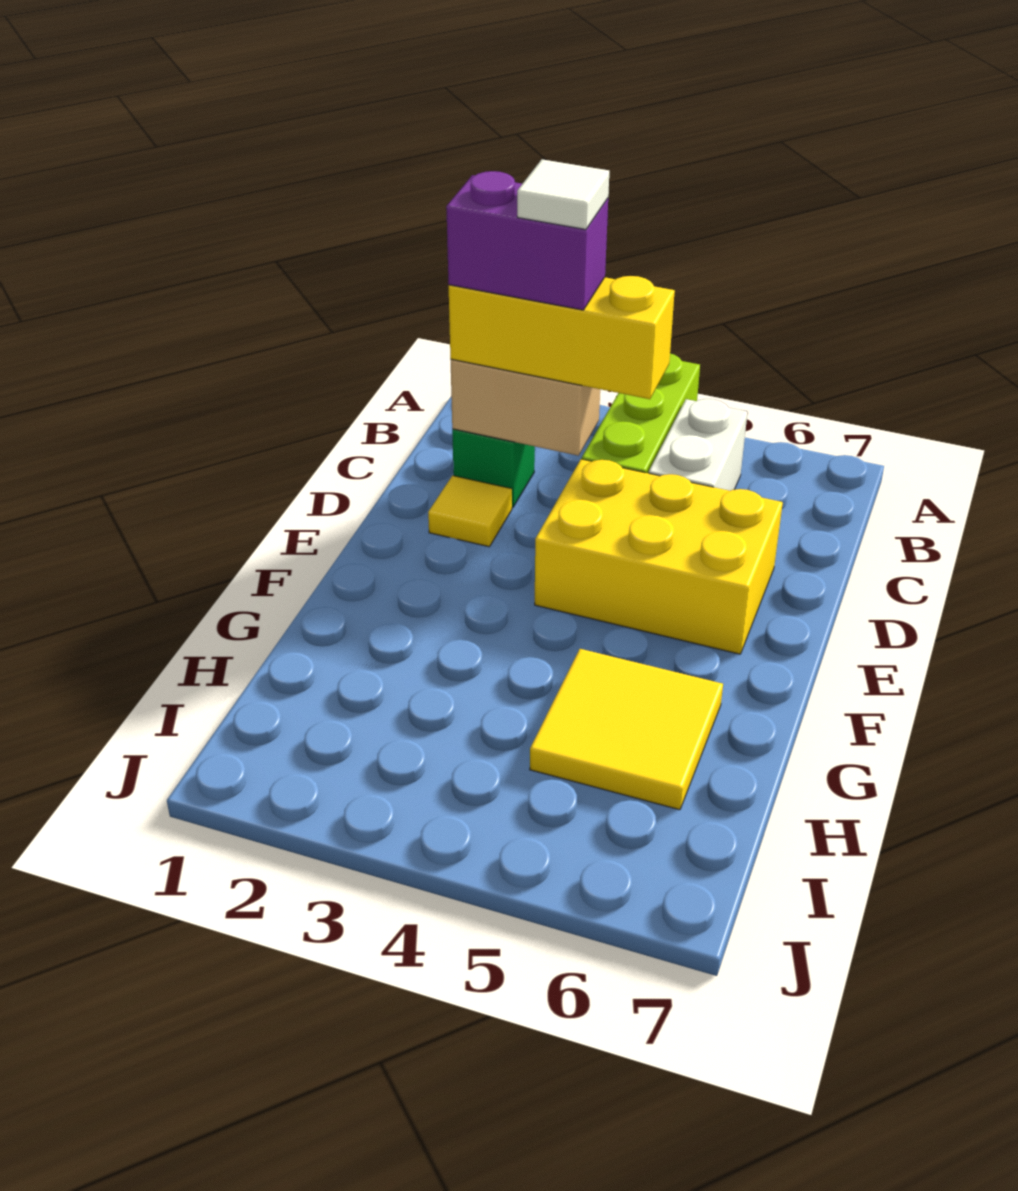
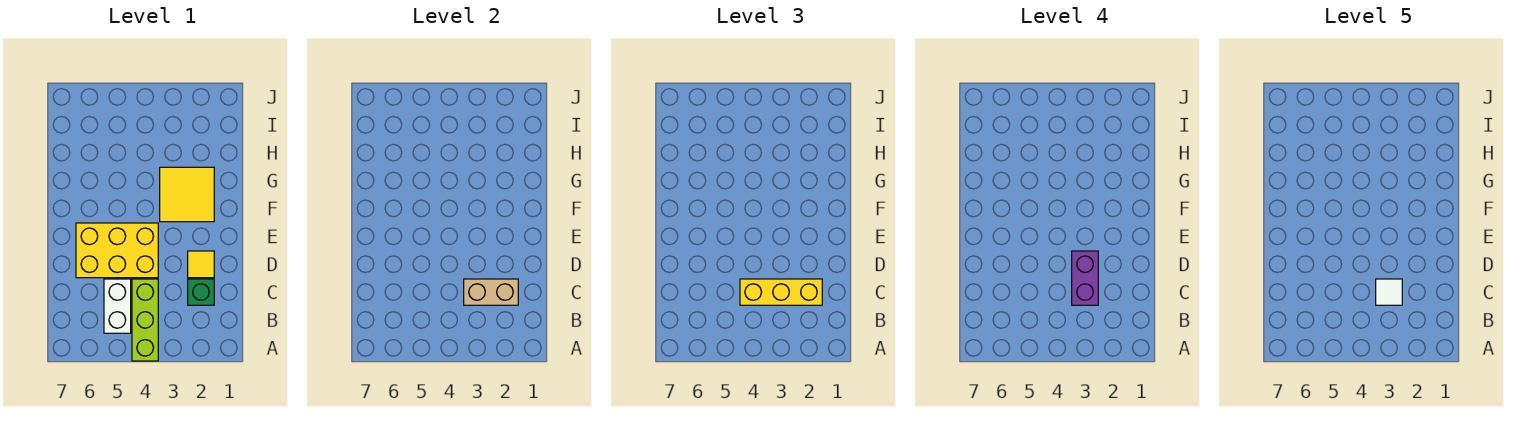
purple brick C2:C3 level 4 -> purple brick C3:D3 level 4
yellow tile G5:H6 level 1 -> yellow tile F2:G3 level 1

